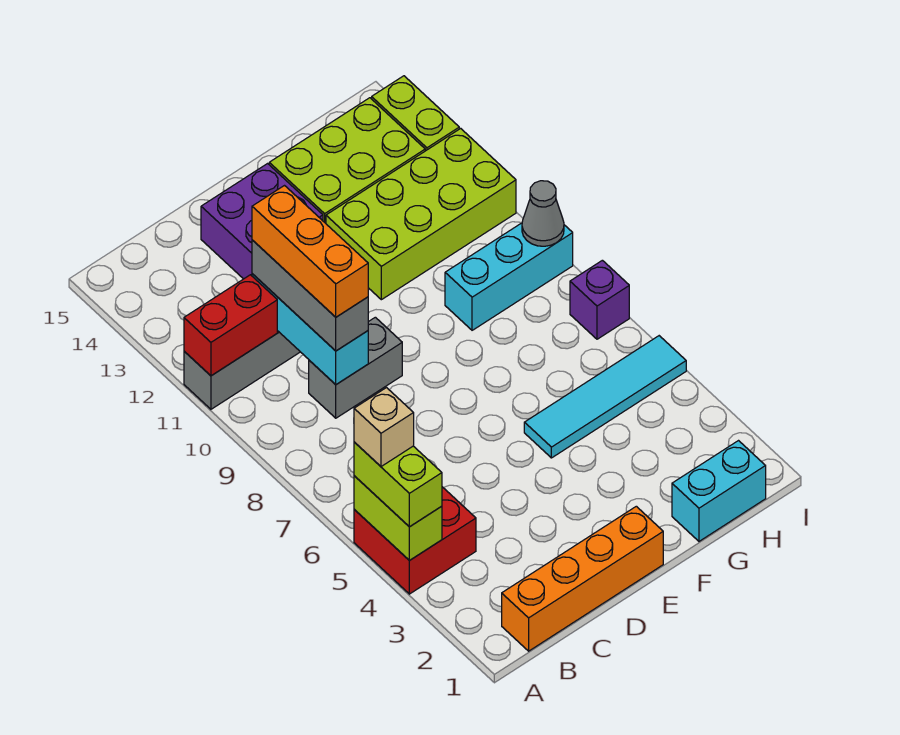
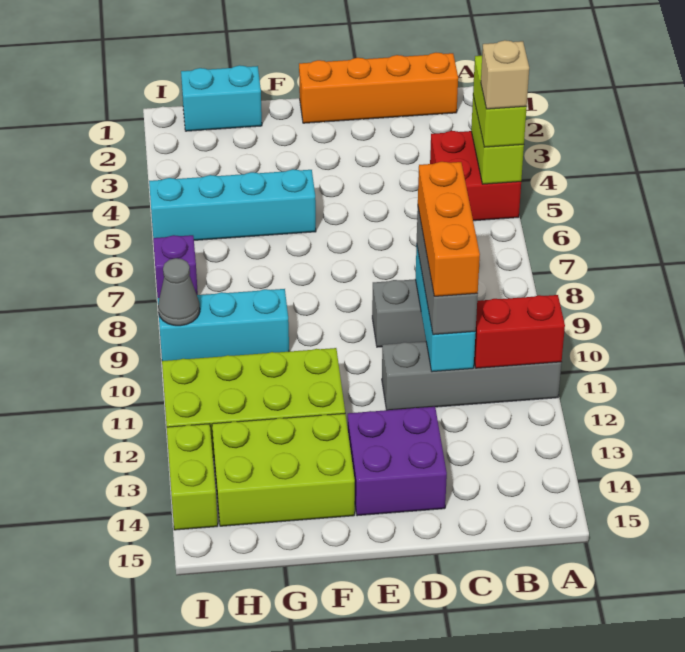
cyan tile F5:I5 level 1 -> cyan brick F5:I5 level 1

